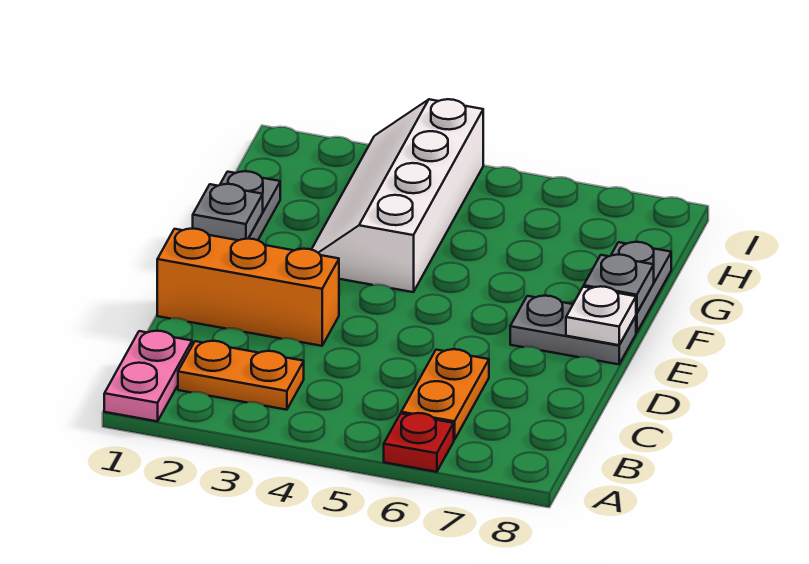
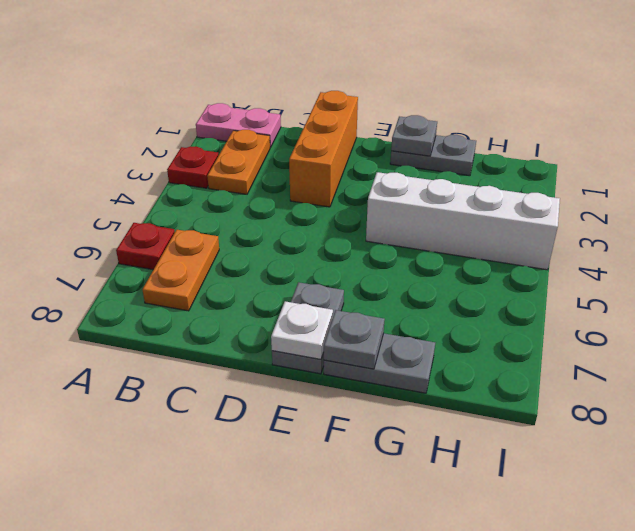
none -> red plate A3 level 1
orange plate B6:C6 level 1 -> orange plate B6:B7 level 1

